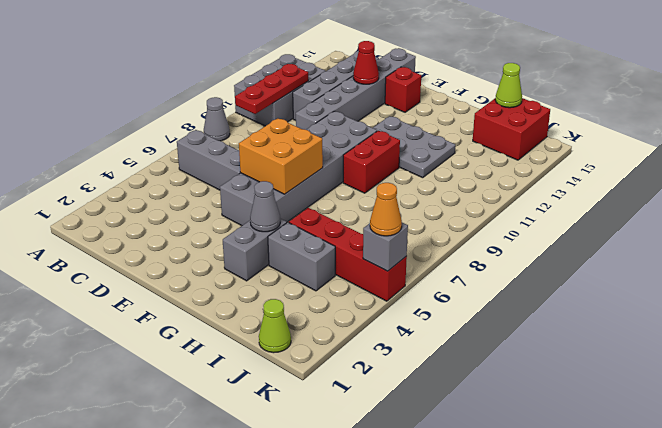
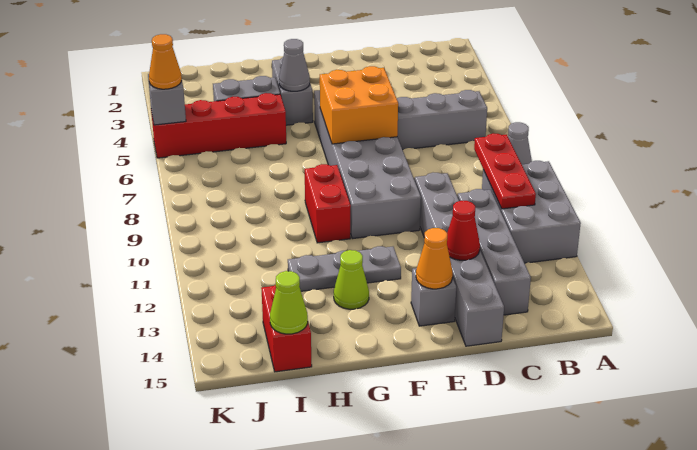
red brick E14 level 1 -> grey brick E14 level 1
none -> orange cone E14 level 2
grey plate F11:H12 level 1 -> grey plate F12:H12 level 1
red brick I14:J15 level 1 -> red brick I14:I15 level 1
lime cone J1 level 1 -> lime cone G13 level 1

